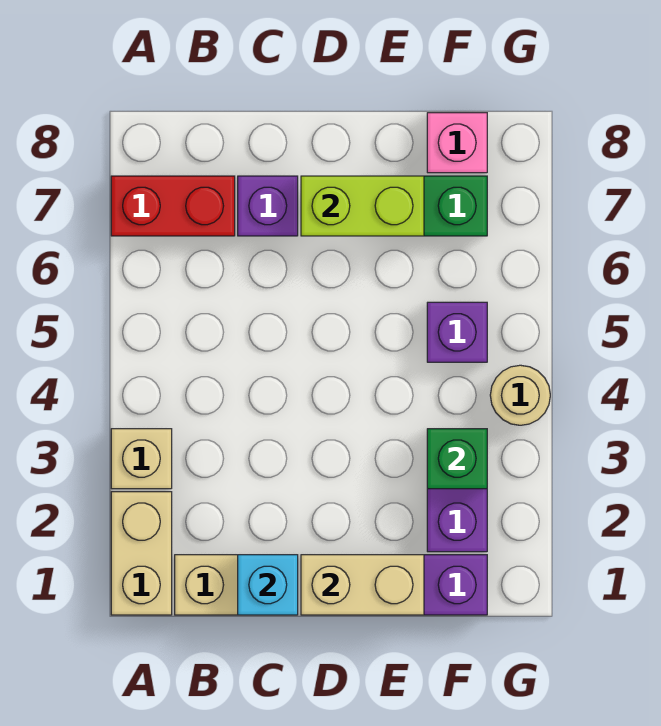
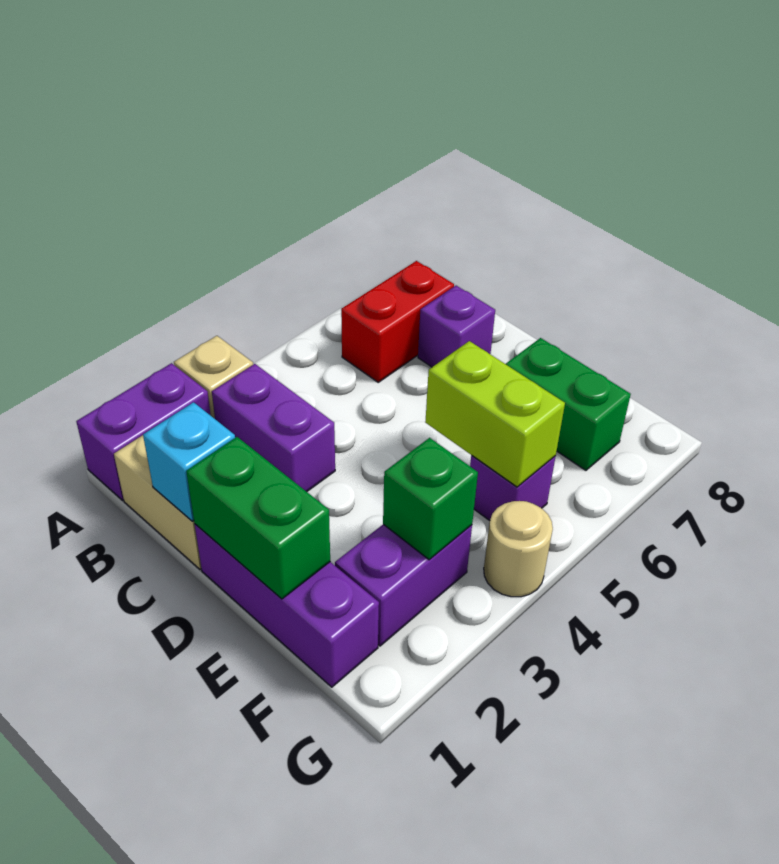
tan brick A1:A2 level 1 -> purple brick A1:A2 level 1
red brick A7:B7 level 1 -> red brick B6:B7 level 1
none -> purple brick B3:C3 level 1
tan brick D1:E1 level 2 -> green brick D1:E1 level 2
lime brick D7:E7 level 2 -> lime brick E5:F5 level 2
pink brick F8 level 1 -> none

